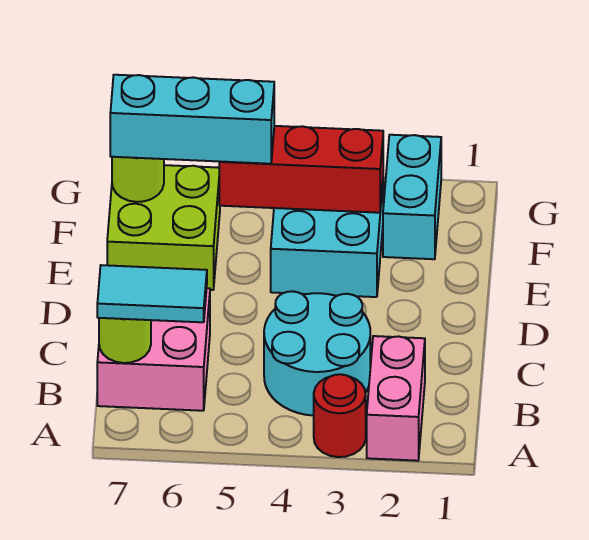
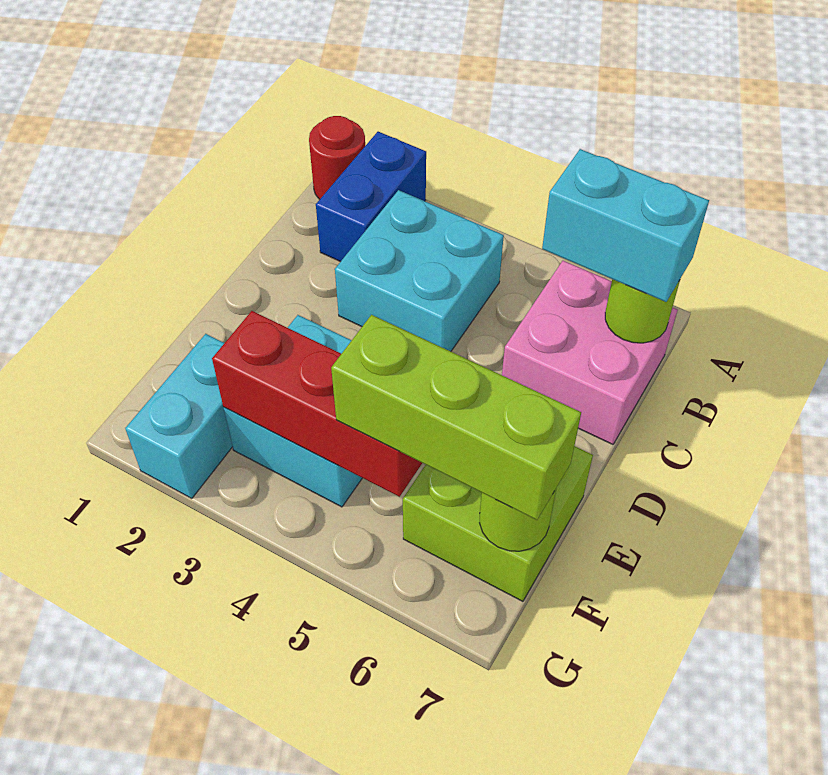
pink brick A2:B2 level 1 -> blue brick A2:B2 level 1
red round brick A3 level 1 -> red round brick A1 level 1
cyan round brick B3:C4 level 1 -> cyan brick B3:C4 level 1
cyan tile B6:B7 level 3 -> cyan brick B6:B7 level 3
cyan brick F5:F7 level 3 -> lime brick F5:F7 level 3

